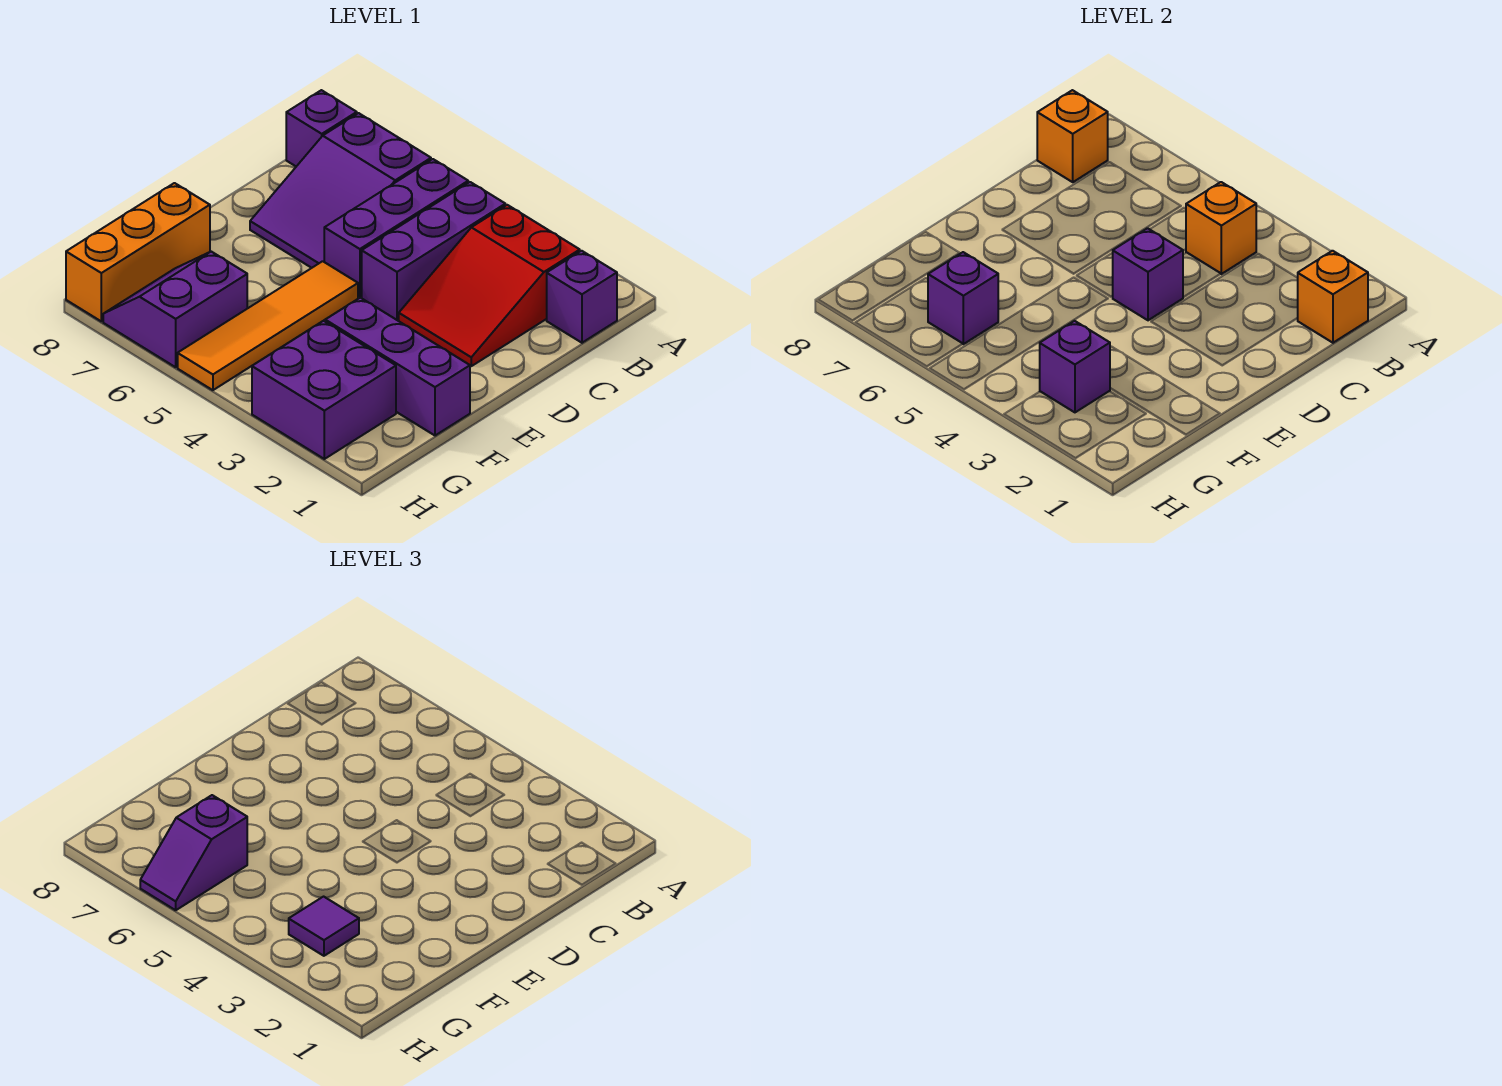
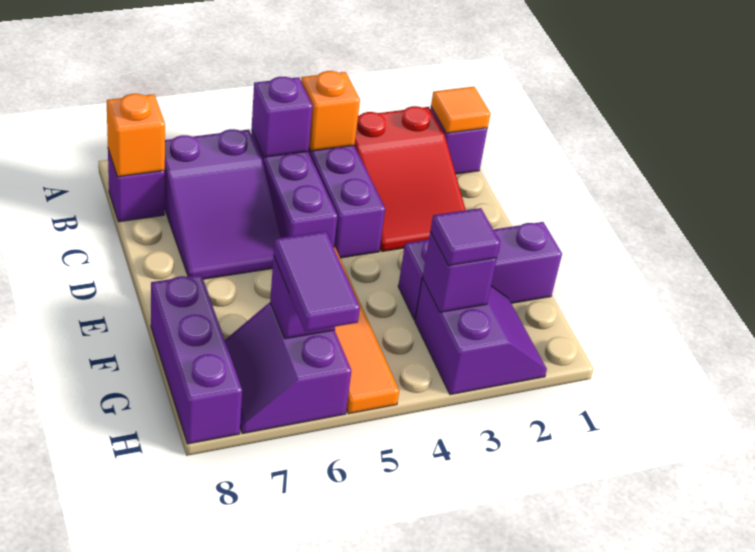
orange brick B1 level 2 -> orange tile B1 level 2
purple brick D4 level 2 -> purple brick B5 level 2
orange brick F8:H8 level 1 -> purple brick F8:H8 level 1
purple brick G2:H3 level 1 -> purple slope G2:H3 level 1 top 3
purple slope G6:H6 level 3 top G -> purple tile G6:H6 level 3

